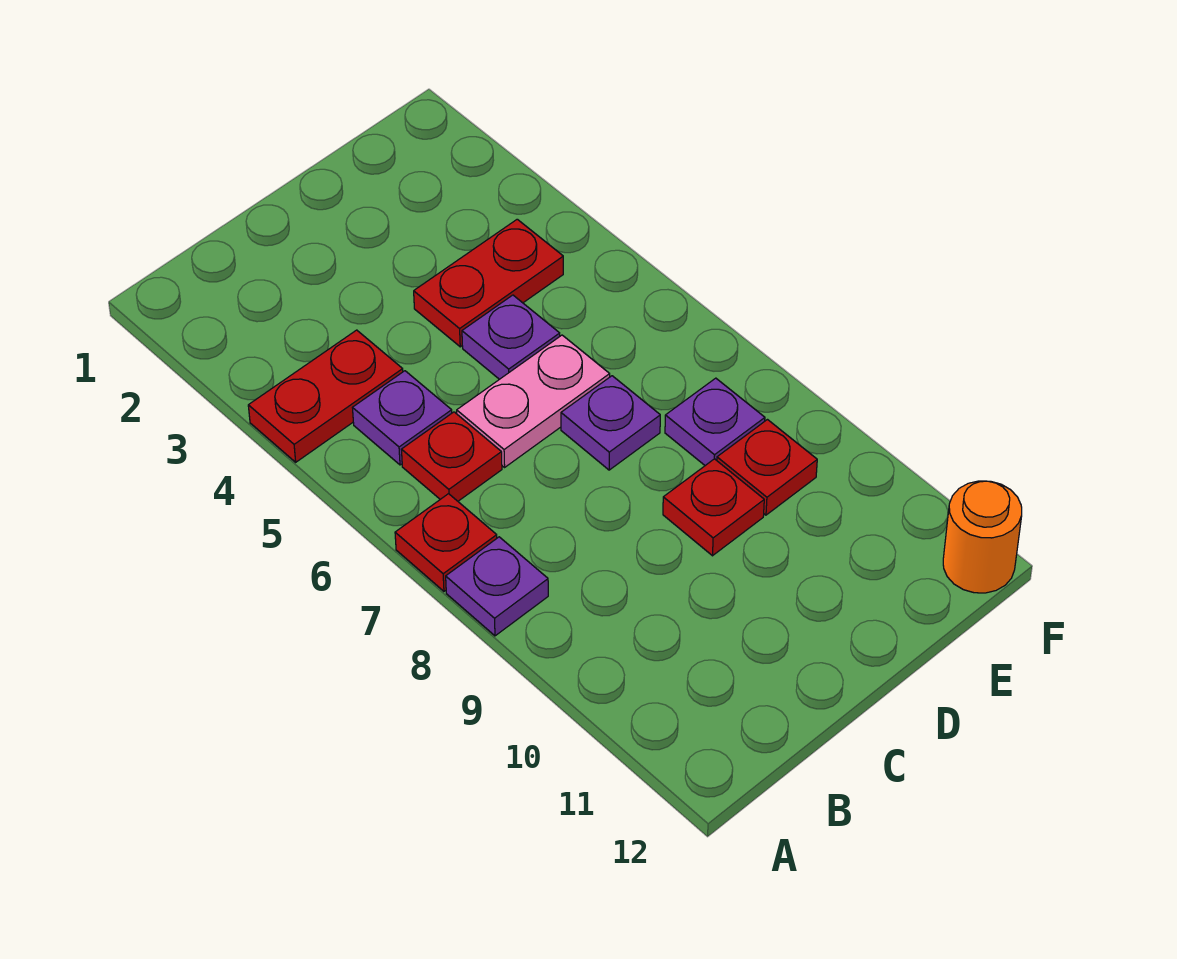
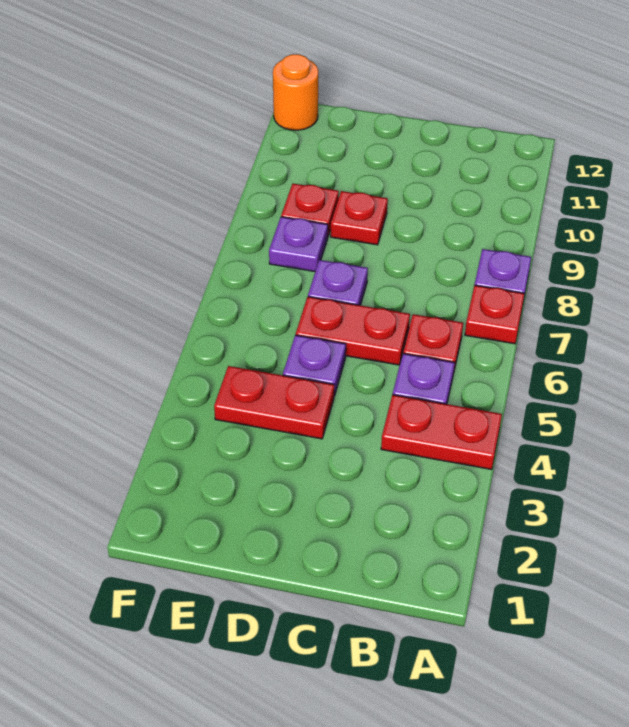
pink plate C6:D6 level 1 -> red plate C6:D6 level 1

